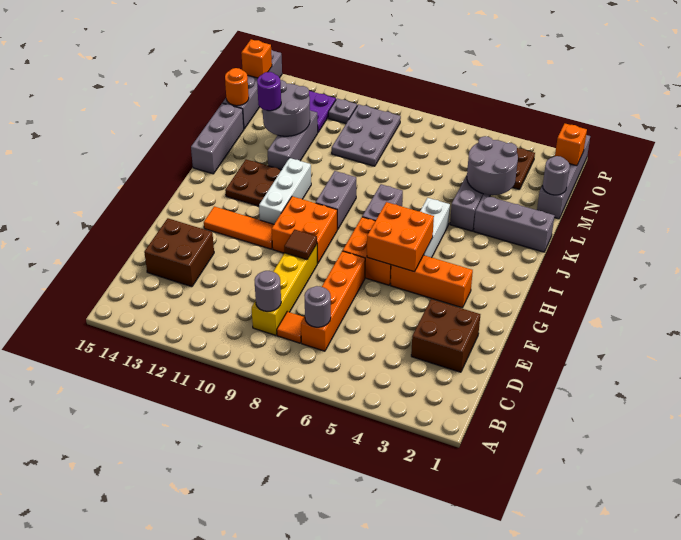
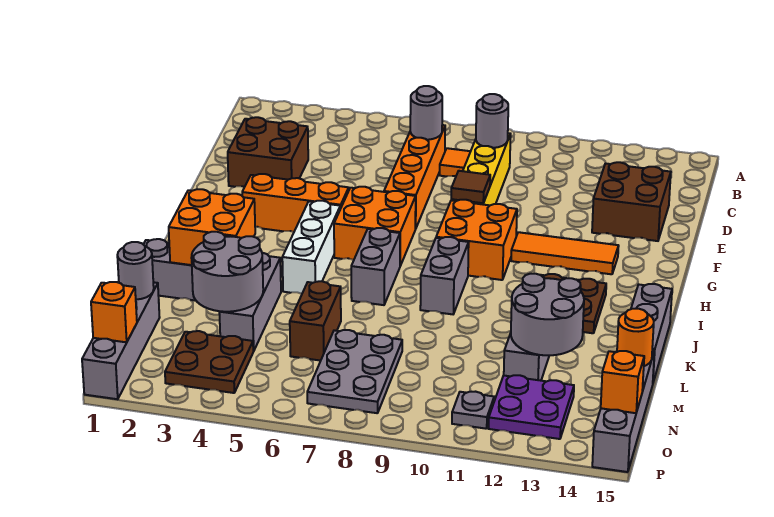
orange brick G5:H6 level 2 -> orange brick J2:K3 level 2
white brick H11:J11 level 1 -> none
none -> brown brick L6:M6 level 1
purple round brick L13 level 3 -> none
grey plate M9:O10 level 1 -> grey plate M7:O8 level 1

